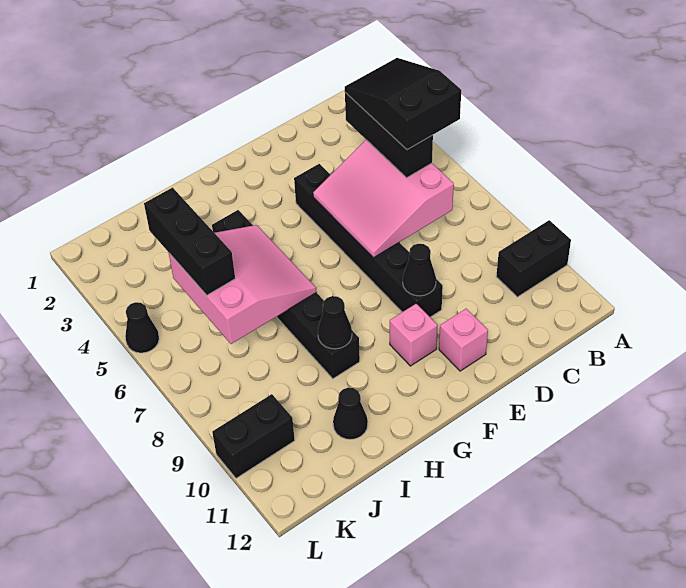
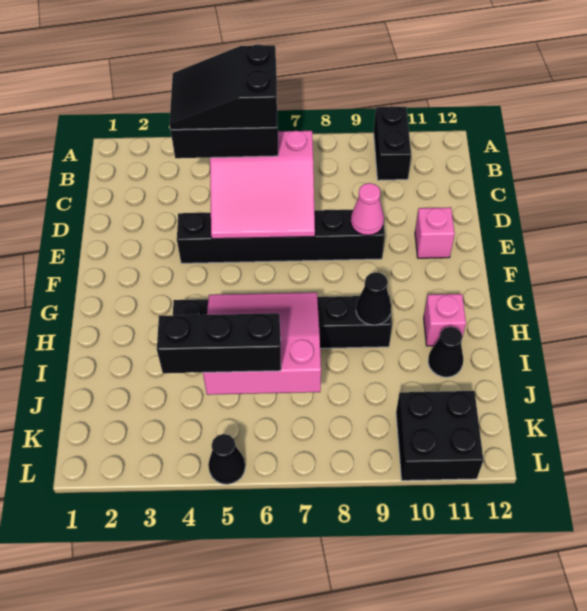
black cone E9 level 2 -> pink cone E9 level 2
pink brick F10 level 1 -> pink brick H11 level 1
black brick K10:L10 level 1 -> black brick K10:L11 level 1

